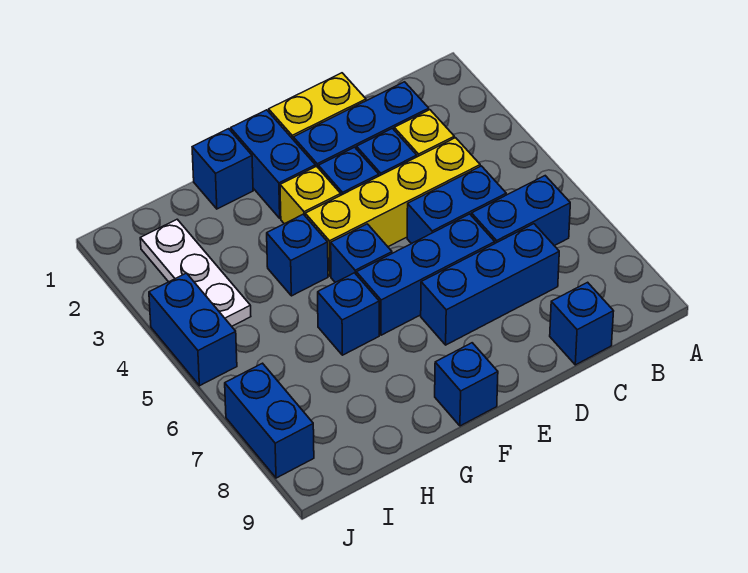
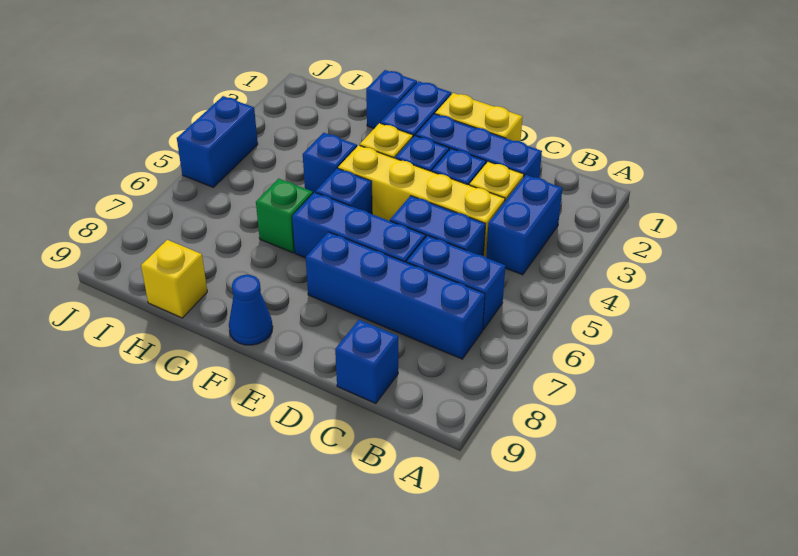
blue brick C7:E7 level 1 -> blue brick B7:E7 level 1
blue brick F9 level 1 -> blue cone F9 level 1
blue brick G6 level 1 -> green brick G6 level 1
none -> yellow brick H9 level 1
white plate I2:I4 level 1 -> none
blue brick J7:J8 level 1 -> blue brick B3:B4 level 1

